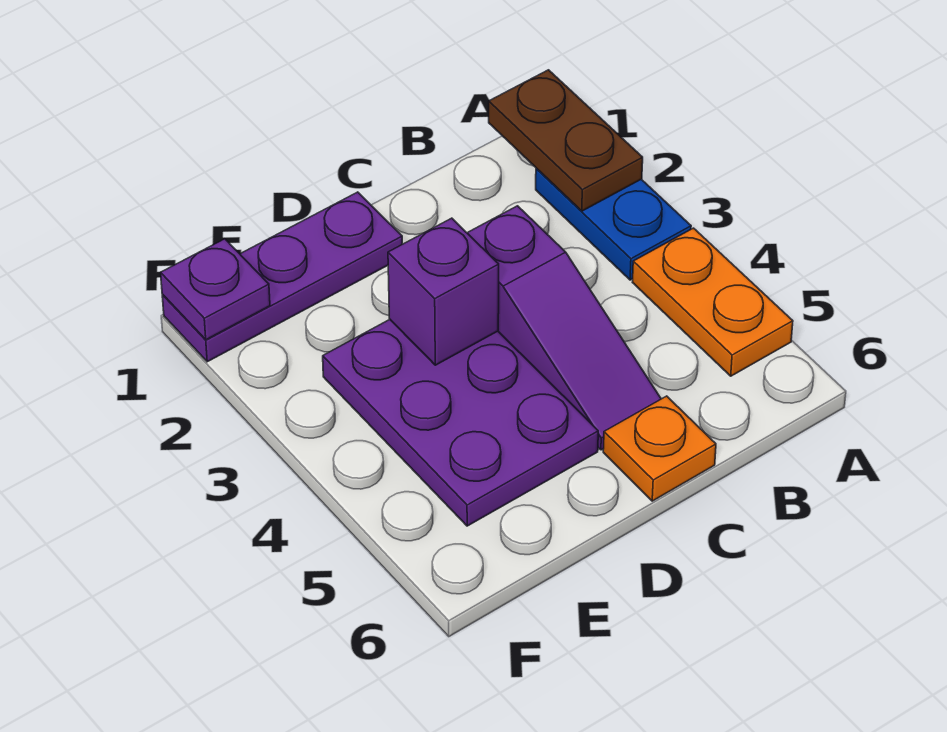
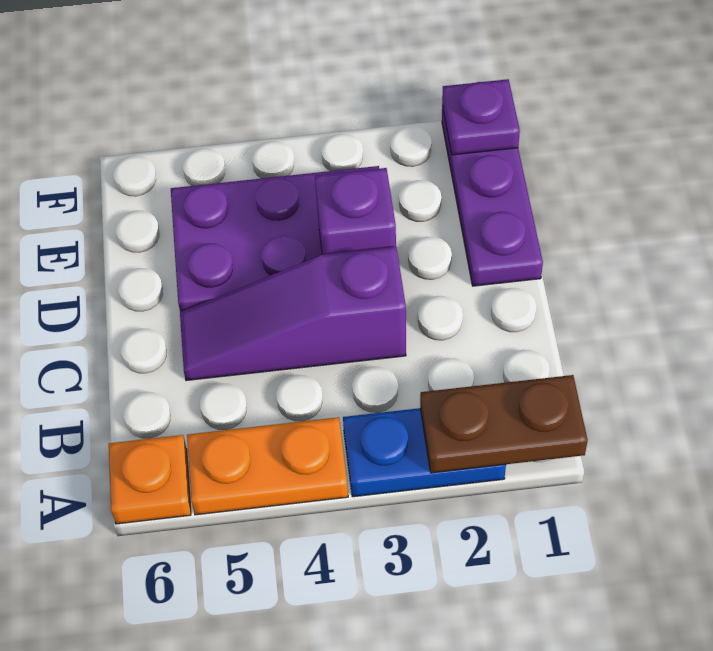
orange plate C6 level 1 -> orange plate A6 level 1

